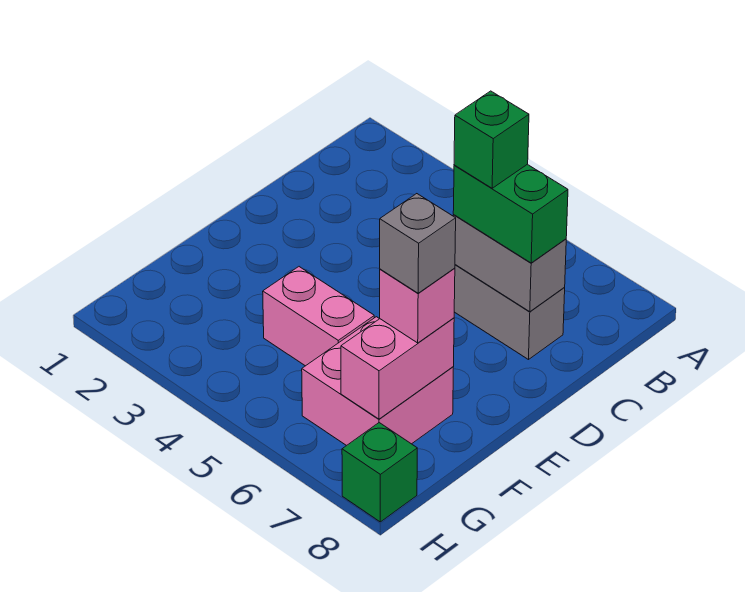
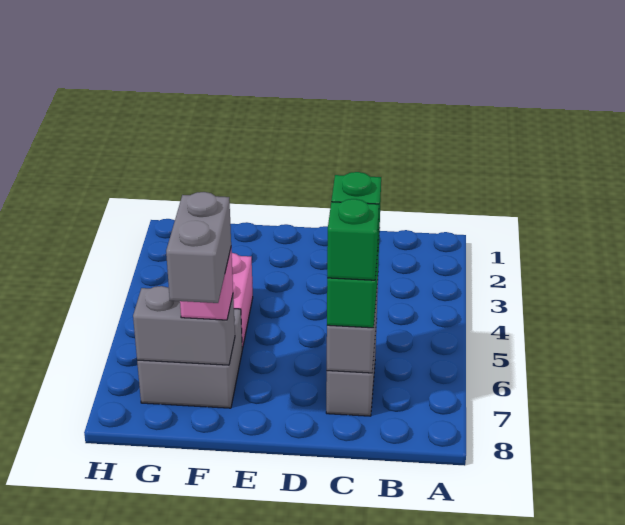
pink brick F6:G7 level 1 -> grey brick F6:G7 level 1
pink brick F7:G7 level 2 -> grey brick F7:G7 level 2
grey brick F7 level 4 -> grey brick F7:F8 level 4
green brick H8 level 1 -> green brick C7 level 4

